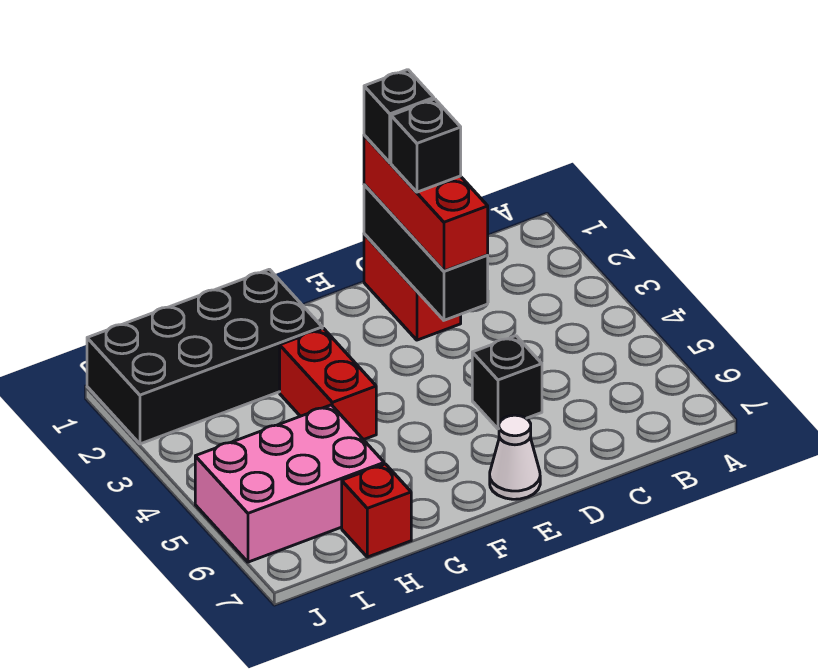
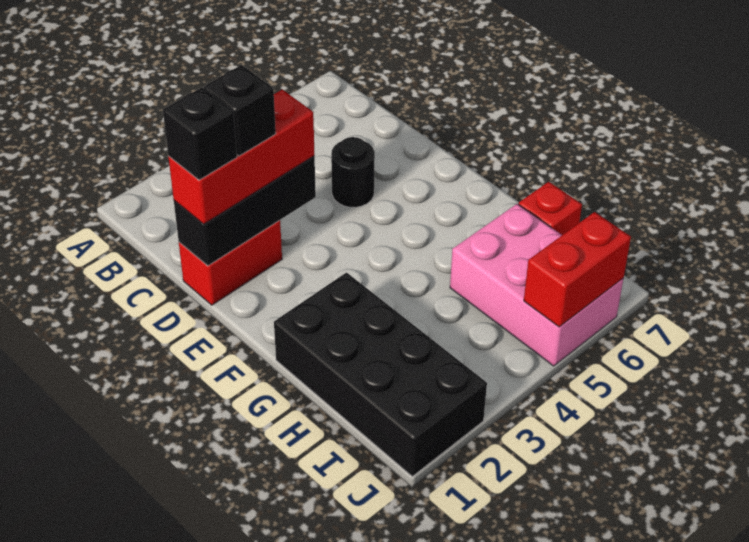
black brick D5 level 1 -> black round brick D5 level 1
white cone E7 level 1 -> none
red brick G3:G4 level 1 -> red brick J5:J6 level 2

